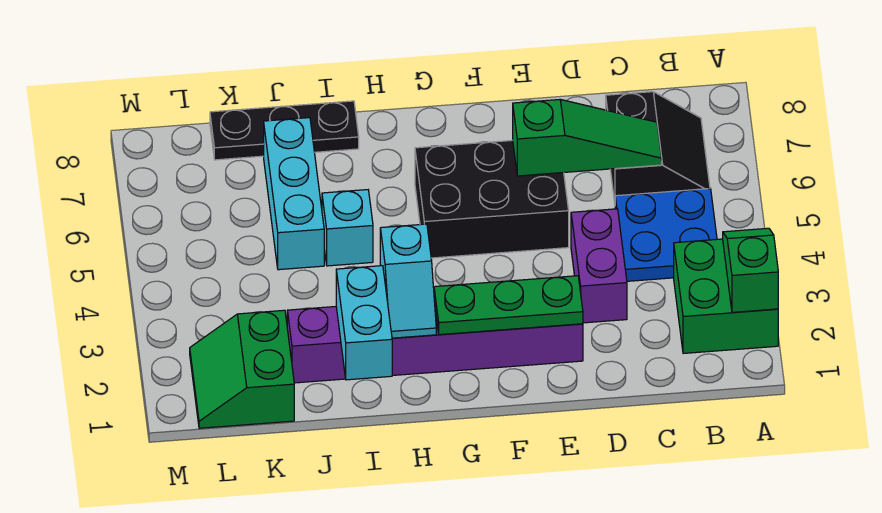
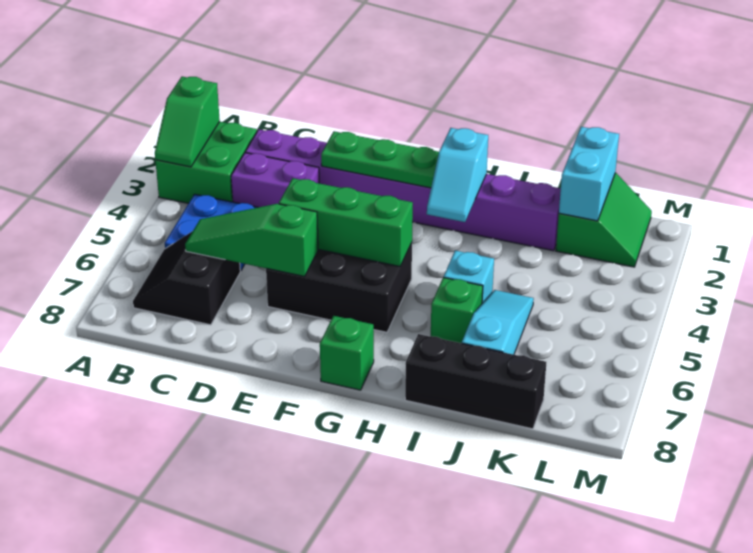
purple brick D3:D4 level 1 -> purple brick C3:D3 level 1
purple brick E2:J2 level 1 -> purple brick C2:J2 level 1
none -> green brick E5:G5 level 2
none -> green brick G8 level 1
cyan slope H2:H3 level 2 top 3 -> cyan slope H2:H3 level 2 top 2
cyan brick I1:I2 level 2 -> cyan brick K1:K2 level 2
none -> green brick I6 level 1
black plate I8:K8 level 1 -> black brick I8:K8 level 1
cyan brick J5:J7 level 1 -> cyan slope J5:J7 level 1 top 7

